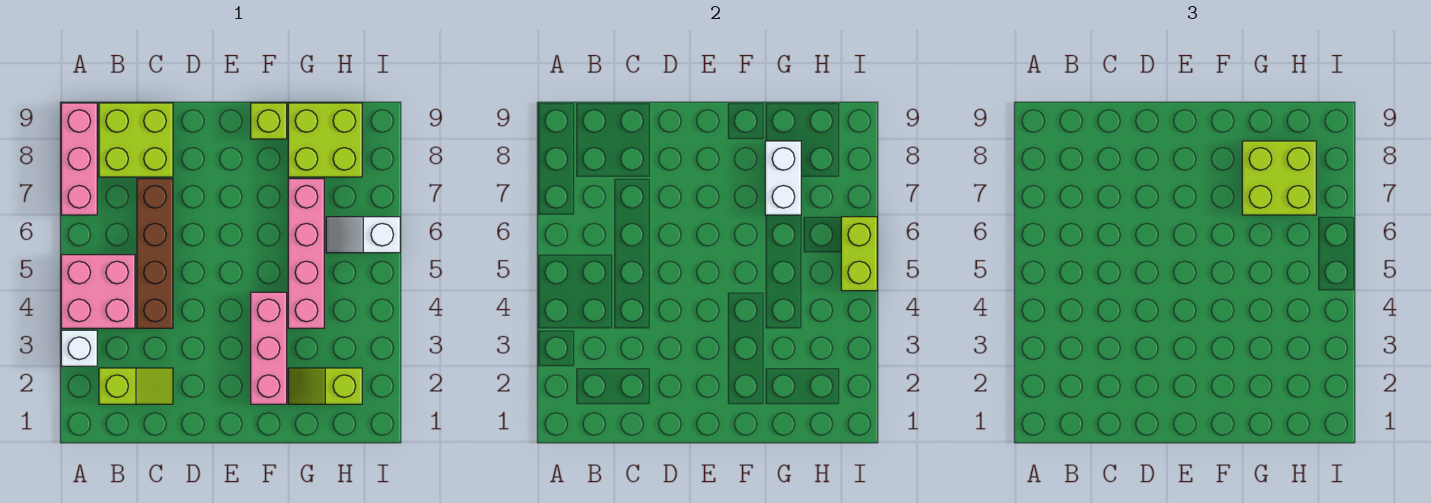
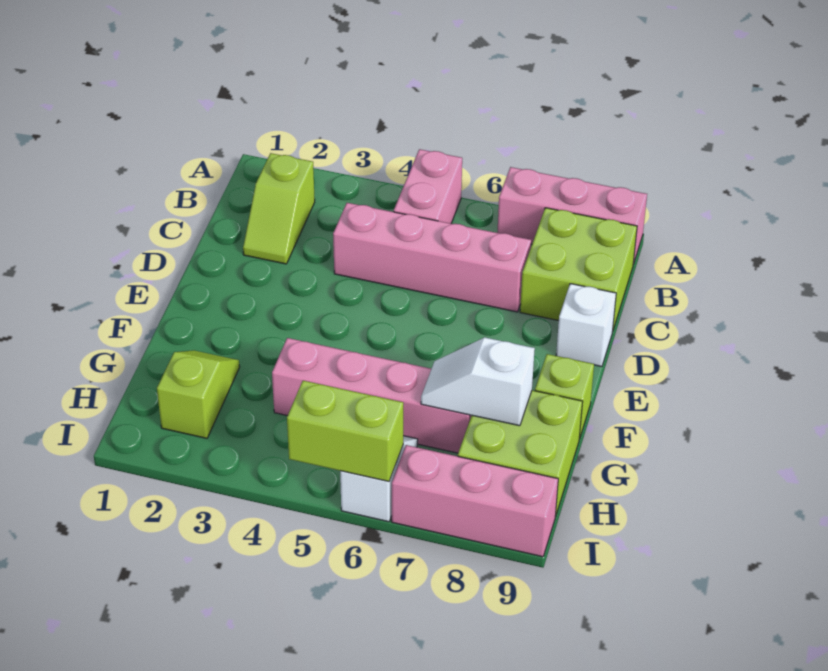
white brick A3 level 1 -> white brick D9 level 1
pink brick A4:B5 level 1 -> pink brick A5:B5 level 1
brown brick C4:C7 level 1 -> pink brick C4:C7 level 1
pink brick F2:F4 level 1 -> pink brick I7:I9 level 1
white brick G7:G8 level 2 -> white slope G7:G8 level 2 top 8
lime brick G7:H8 level 3 -> none

